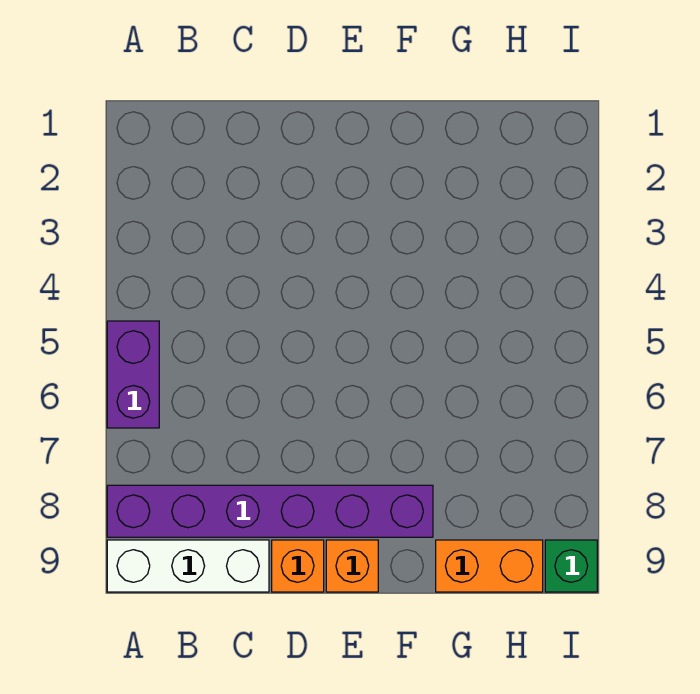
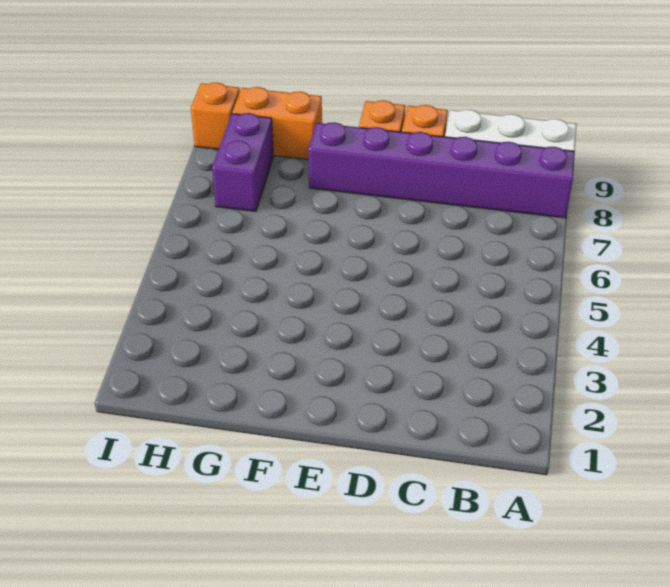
purple brick A5:A6 level 1 -> purple brick H7:H8 level 1
green brick I9 level 1 -> orange brick I9 level 1

